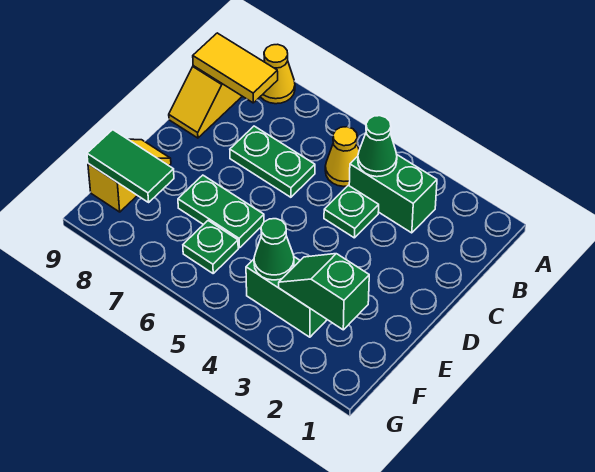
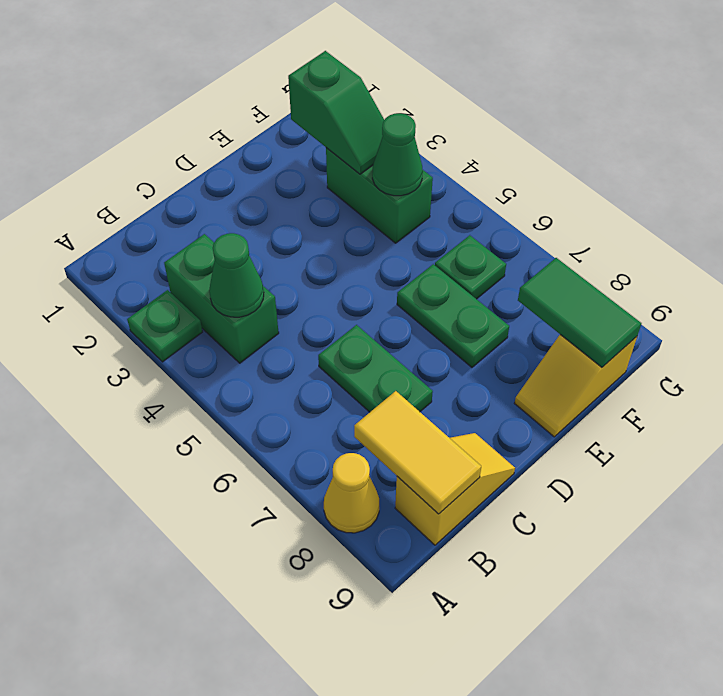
yellow cone B5 level 1 -> none
green plate C4 level 1 -> green plate A3 level 1

